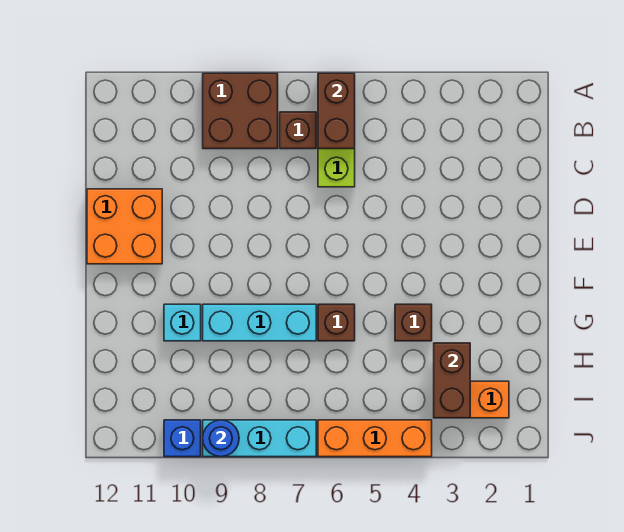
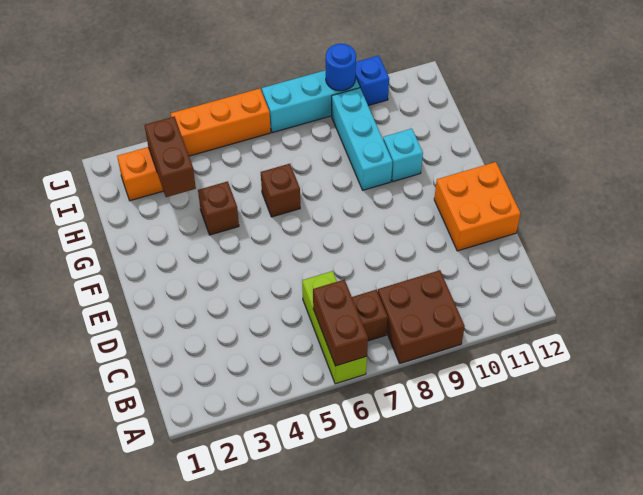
cyan brick G7:G9 level 1 -> cyan brick G9:I9 level 1

